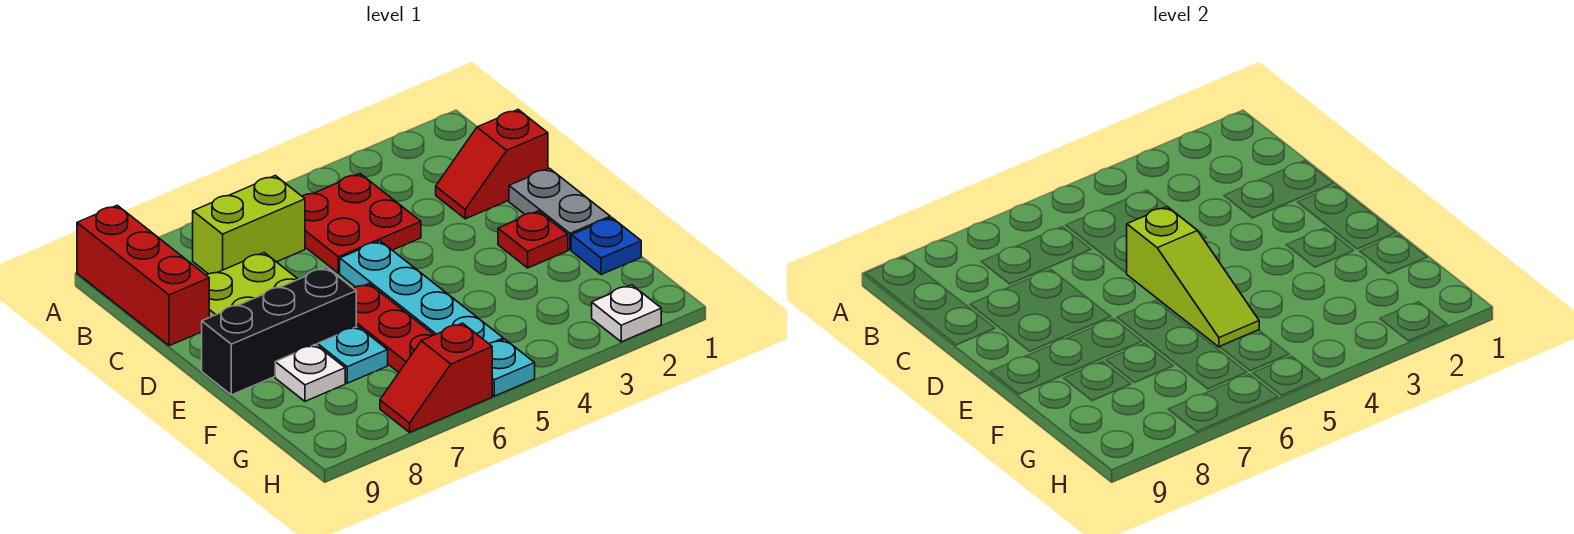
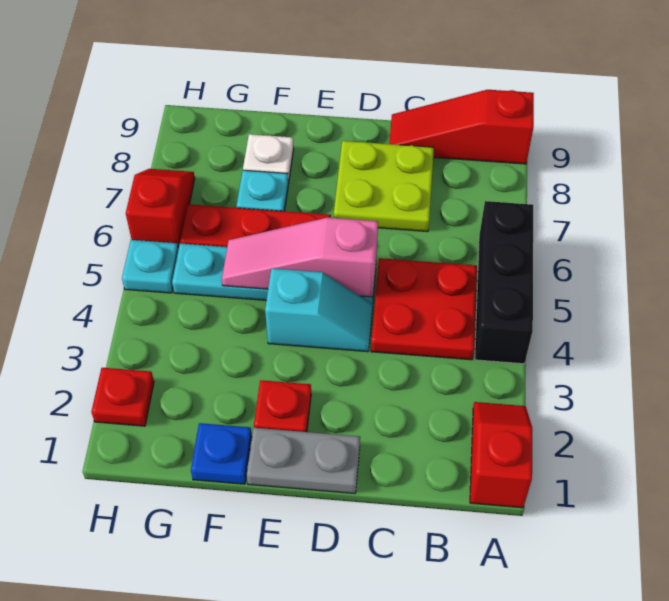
red brick A9:C9 level 1 -> red slope A9:C9 level 1 top A
lime brick B6:B7 level 1 -> none
red slope C1:C2 level 1 top 1 -> red slope A1:A2 level 1 top 1
none -> cyan slope D4:E4 level 1 top E
lime slope D5:F5 level 2 top D -> pink slope D5:F5 level 2 top D
black brick E7:E9 level 1 -> black brick A4:A6 level 1
white plate H2 level 1 -> red plate H2 level 1

